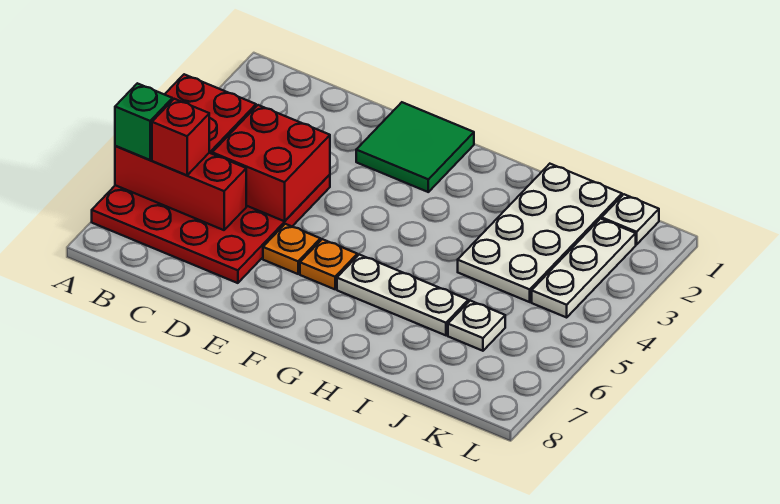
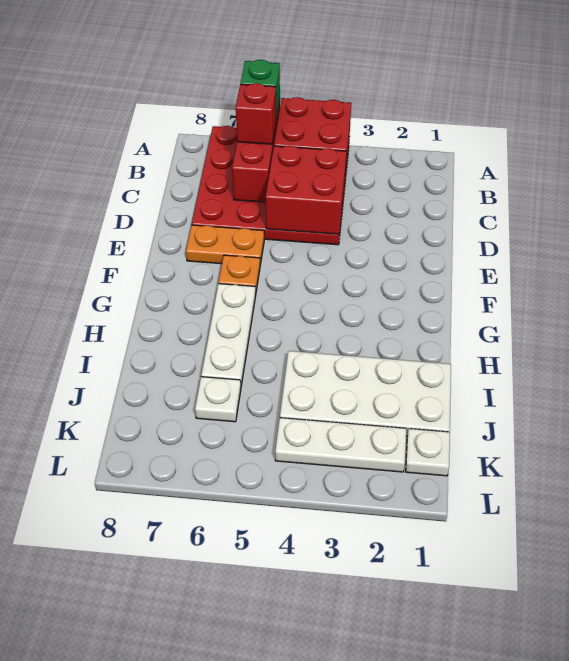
green tile E1:F2 level 1 -> none
orange plate E6 level 1 -> orange plate E6:E7 level 1

